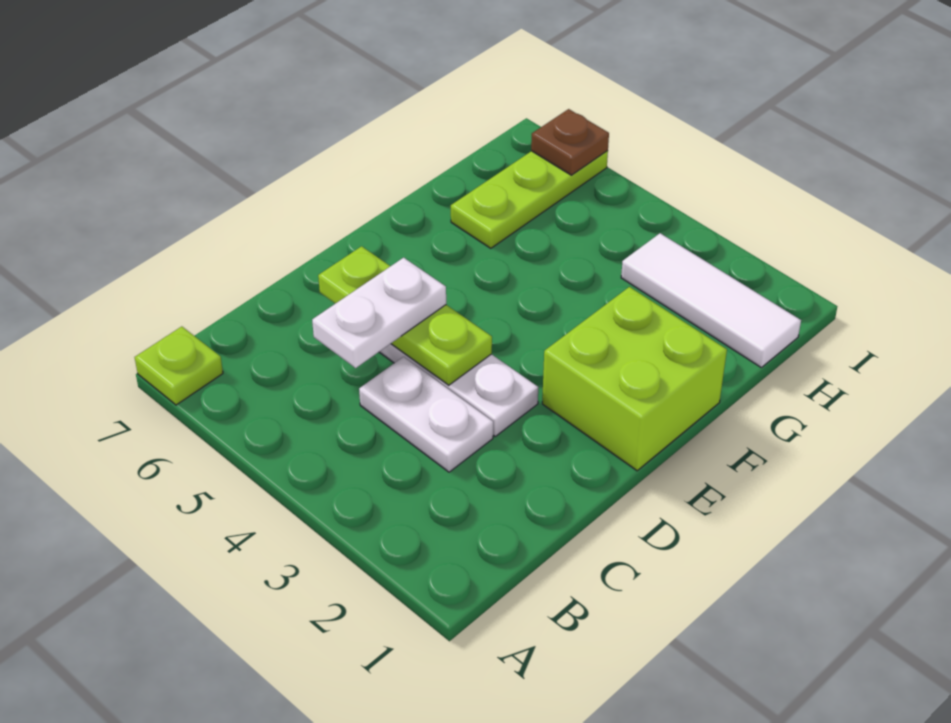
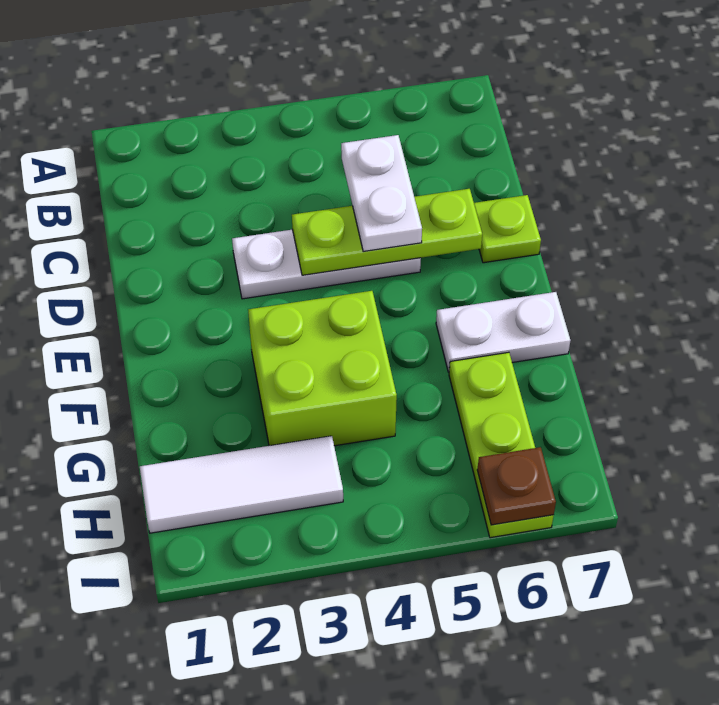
lime plate A7 level 1 -> lime plate D7 level 1
white plate C3:C4 level 1 -> white plate F6:F7 level 1
lime brick E1:F2 level 1 -> lime brick F3:G4 level 1

